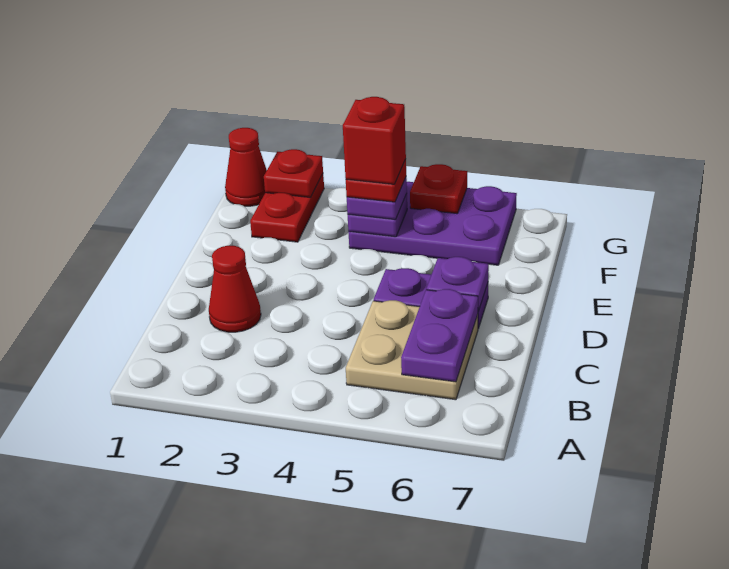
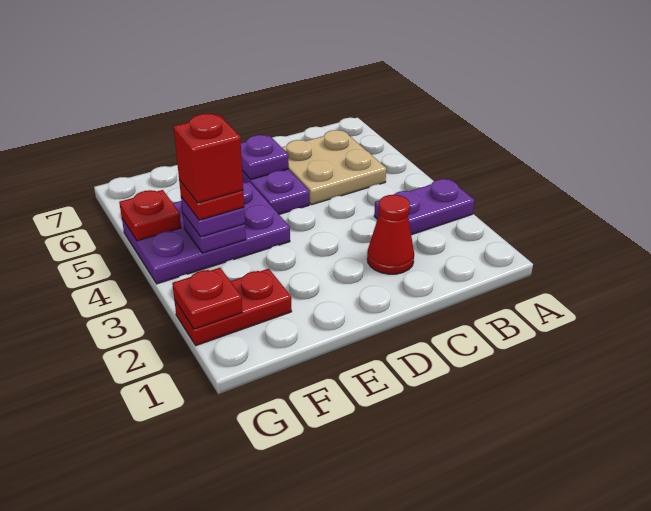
purple plate B6:C6 level 2 -> purple plate A3:B3 level 1
purple plate F4:G6 level 1 -> purple plate E4:G5 level 1
red cone G1 level 1 -> none

